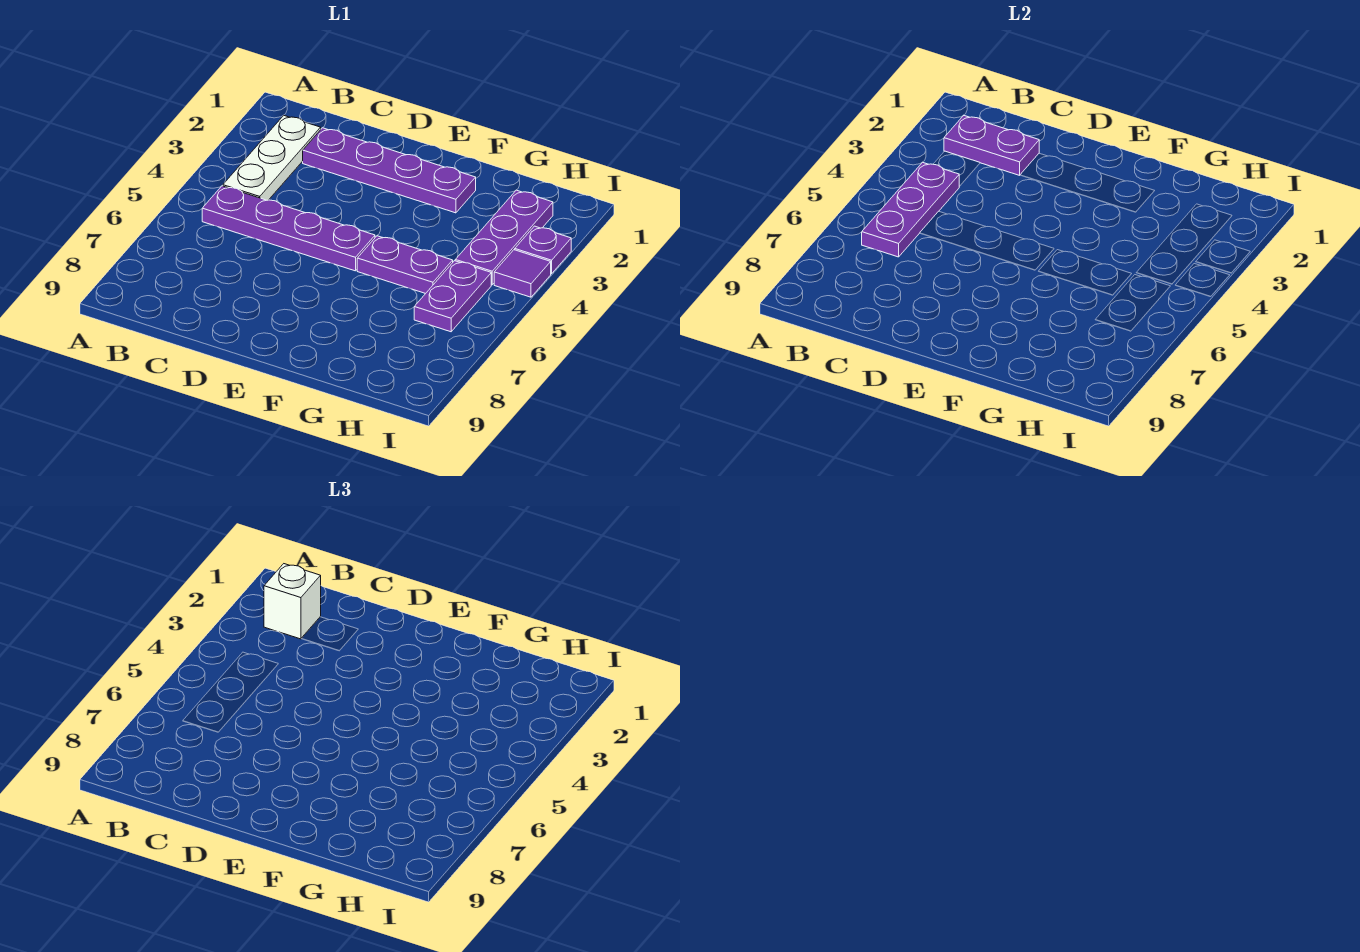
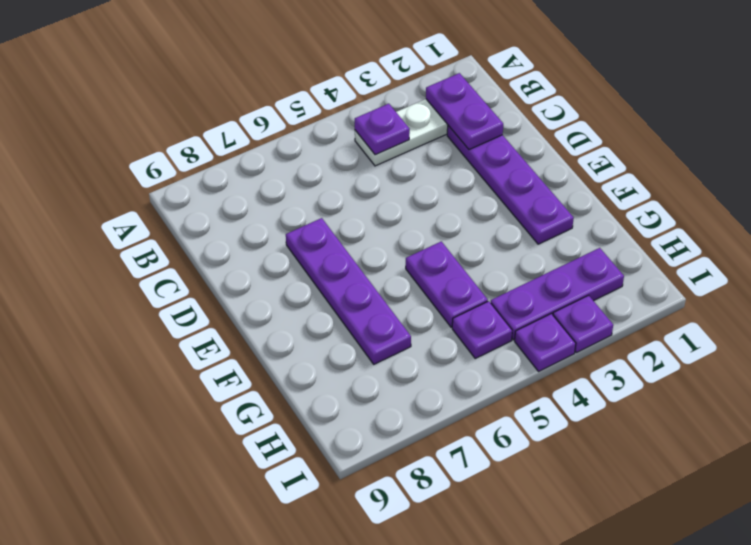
white brick B2 level 3 -> none
purple plate B4:B6 level 2 -> purple plate B4 level 2
purple plate B5:E5 level 1 -> purple plate D7:G7 level 1
purple plate H5:H6 level 1 -> purple plate H5 level 1
purple tile I4 level 1 -> purple plate I4 level 1

